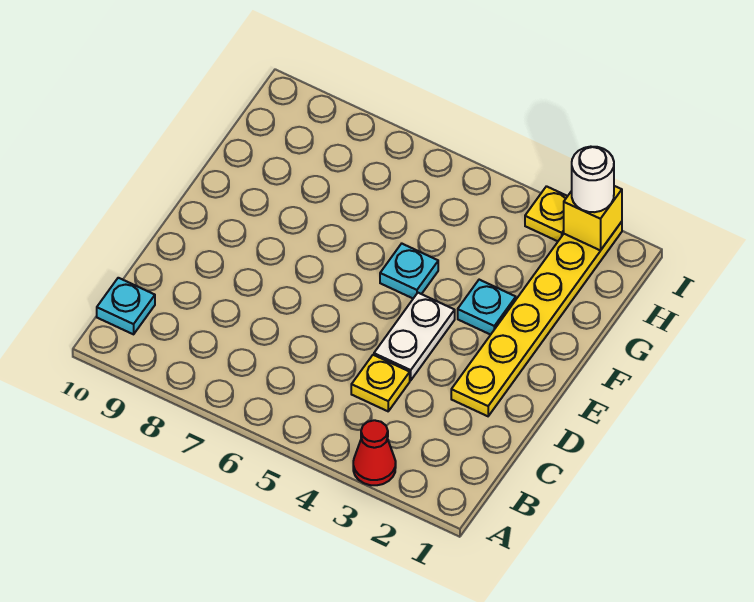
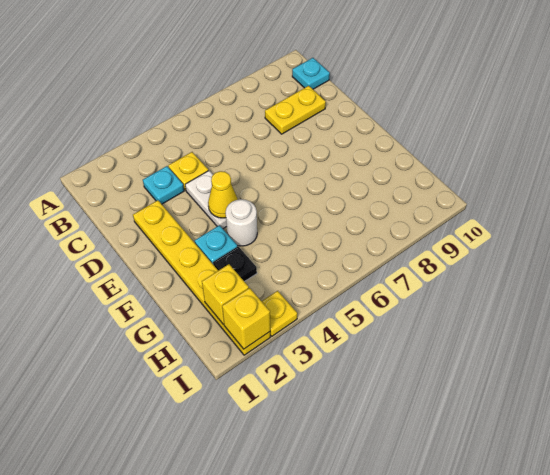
red cone A3 level 1 -> none
none -> yellow plate C8:C9 level 1
none -> yellow cone E4 level 2
cyan plate F5 level 1 -> cyan plate C3 level 1
none -> black plate G3 level 1
none -> yellow brick H2 level 2
white round brick I2 level 3 -> white round brick F4 level 1

